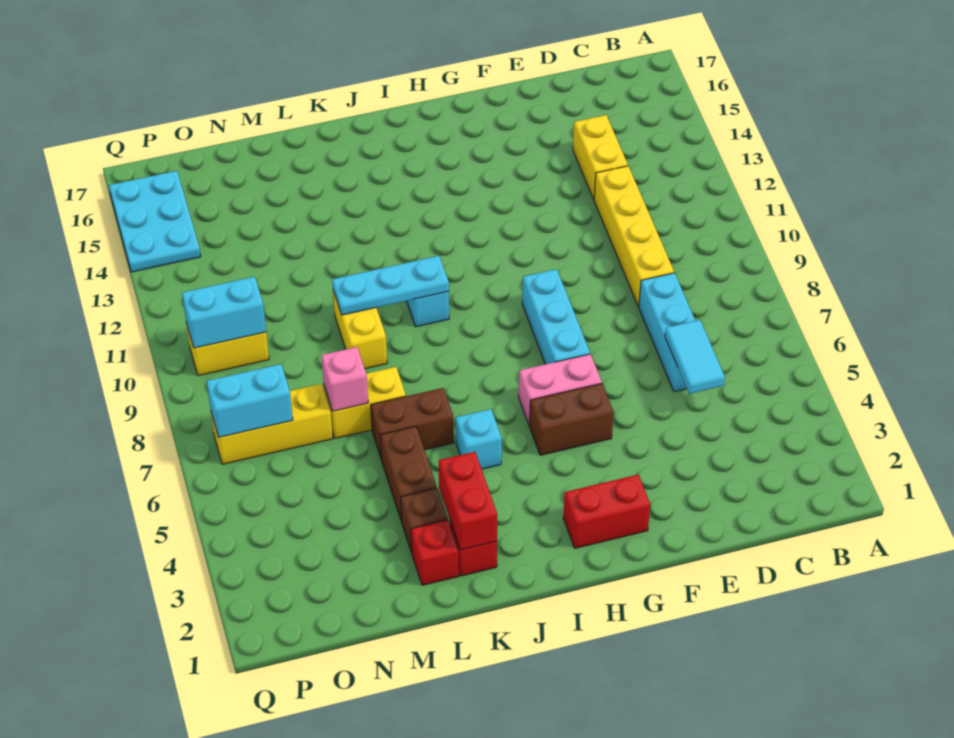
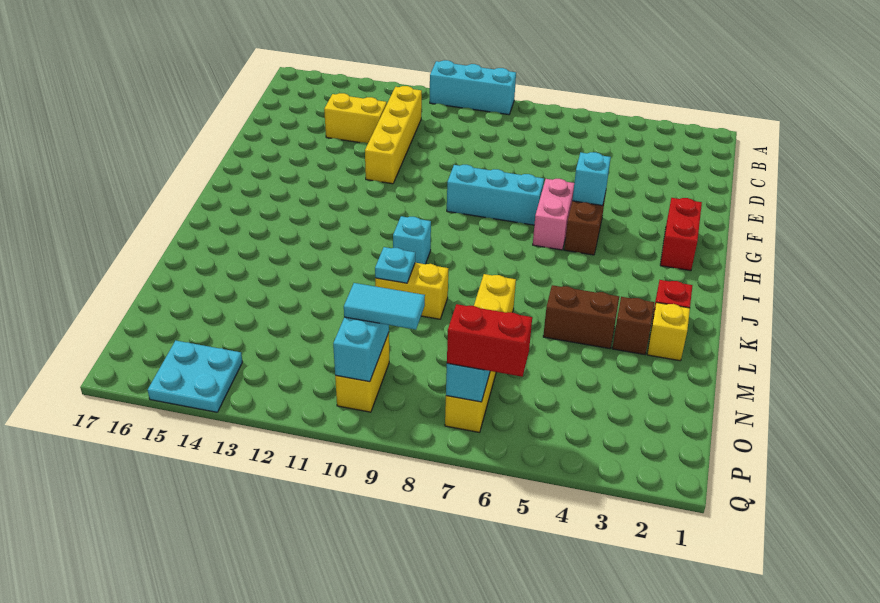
cyan tile D5:D6 level 2 -> cyan tile O9:O10 level 3
cyan brick D6:D8 level 1 -> cyan brick A9:A11 level 1
yellow brick D9:D12 level 1 -> yellow brick C12:F12 level 1
cyan brick J5 level 1 -> cyan brick G5 level 2
cyan plate J10:L10 level 2 -> cyan plate L10 level 2
red brick K2:K3 level 2 -> red brick P6:P7 level 3
brown brick K6:L6 level 1 -> none
red brick L2 level 1 -> yellow brick L2 level 1
pink brick M7 level 2 -> none
cyan plate P14:Q16 level 1 -> cyan plate P14:Q15 level 1

